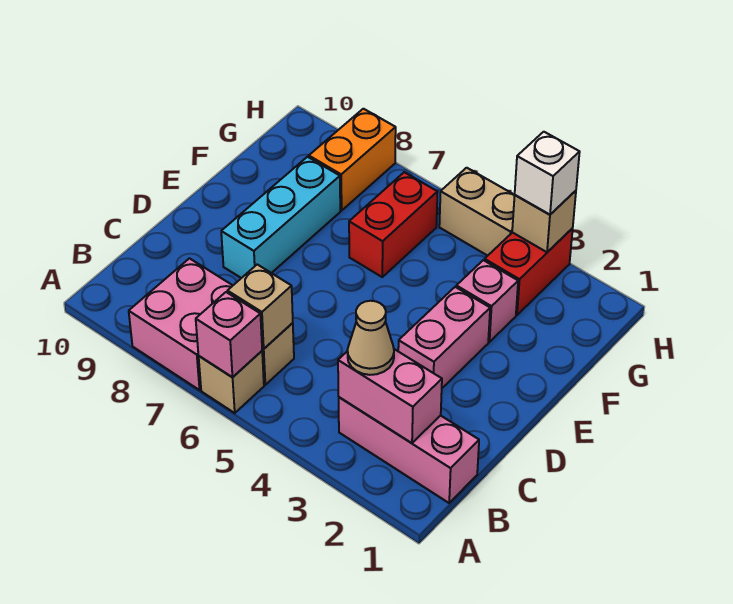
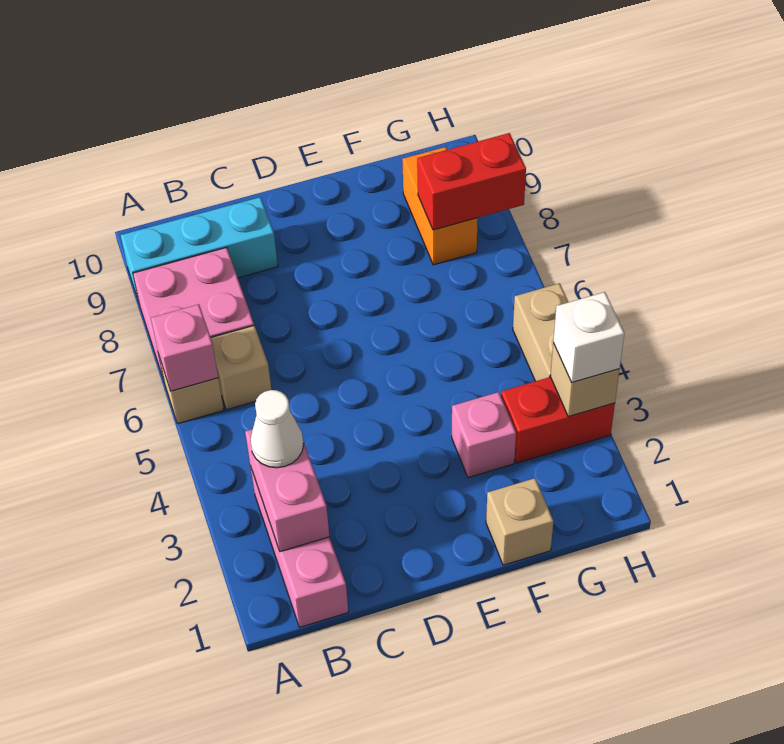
tan cone B3 level 3 -> white cone B3 level 3
tan brick B6 level 2 -> tan brick F1 level 1
pink brick D3:E3 level 1 -> none
cyan brick D8:F8 level 1 -> cyan brick A9:C9 level 1
red brick F6:G6 level 1 -> red brick G8:H8 level 2
orange brick G8:H8 level 1 -> orange brick G8:G9 level 1

